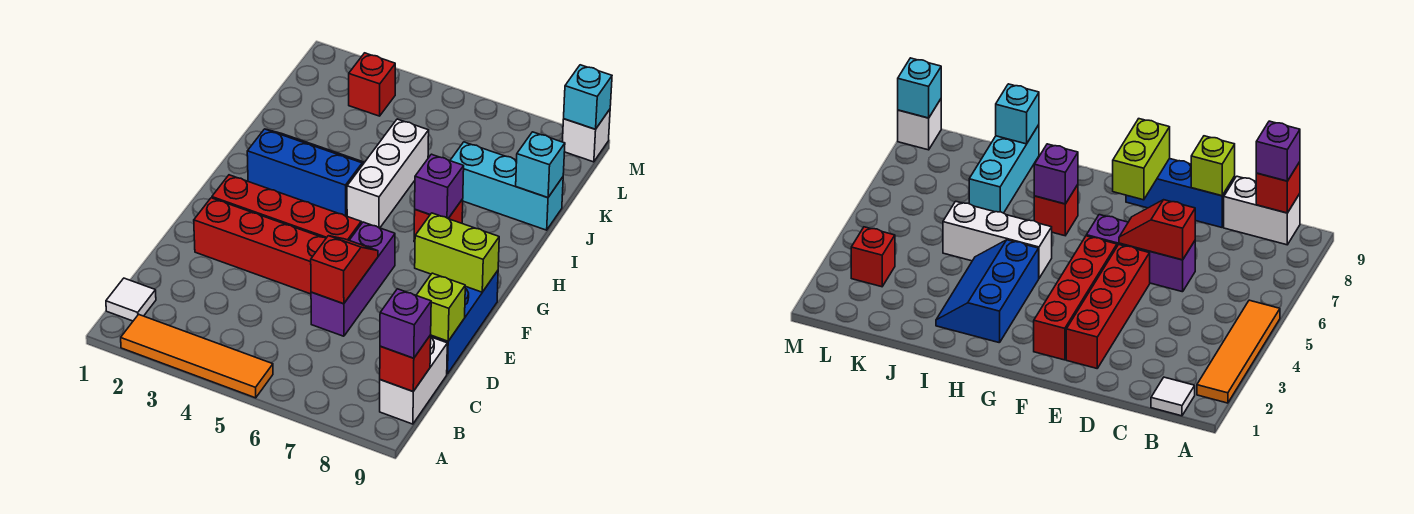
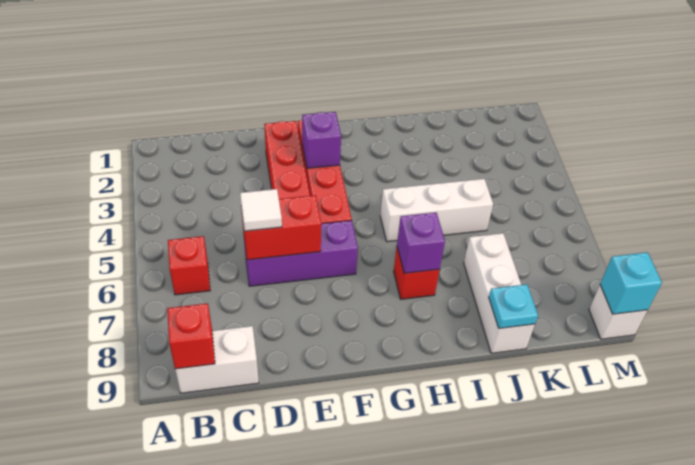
orange tile A2:A5 level 1 -> none
white tile B1 level 1 -> white tile D6 level 3
purple brick B9 level 3 -> purple brick F3 level 2
red slope D6:E6 level 2 top D -> red brick D6:E6 level 2
blue brick D9:F9 level 1 -> none
lime brick D9 level 2 -> none
lime brick F8:F9 level 2 -> none
blue slope H2:I4 level 1 top H -> none
cyan brick J7:J9 level 1 -> white brick J7:J9 level 1
cyan brick J9 level 2 -> cyan plate J9 level 2
red brick L3 level 1 -> red brick B6 level 1

